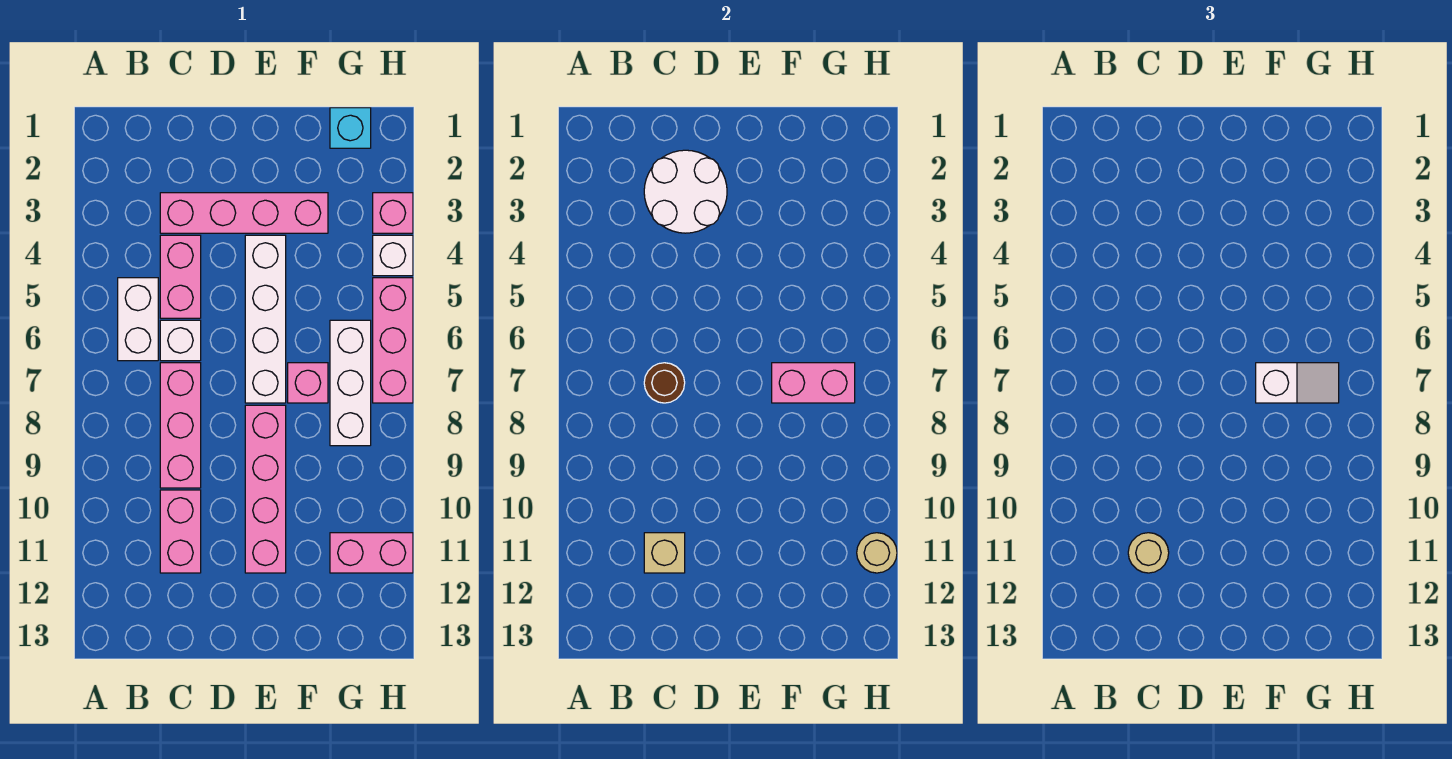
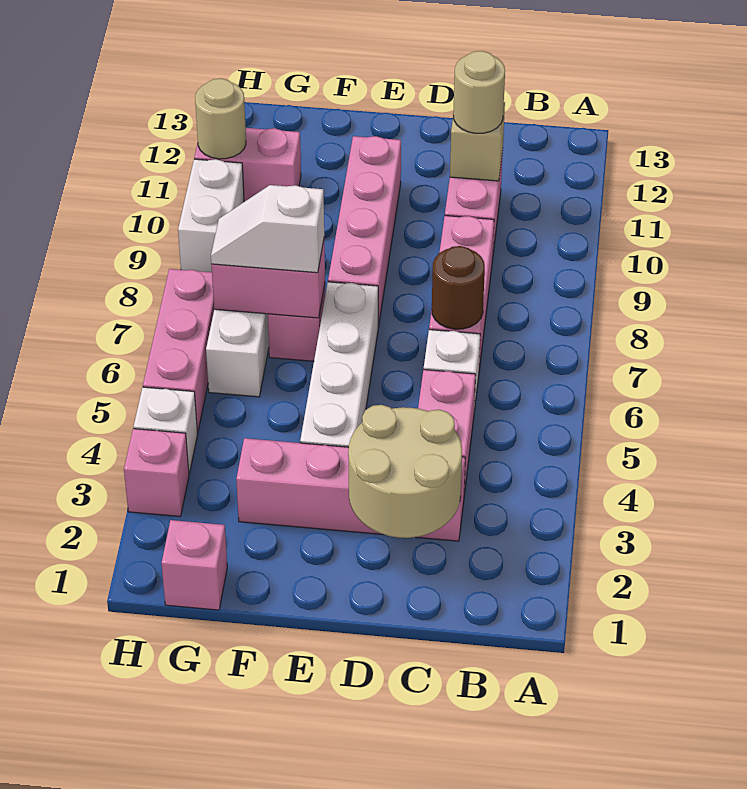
white brick B5:B6 level 1 -> white brick H9:H10 level 1
white round brick C2:D3 level 2 -> tan round brick C2:D3 level 2
cyan brick G1 level 1 -> pink brick G1 level 1

